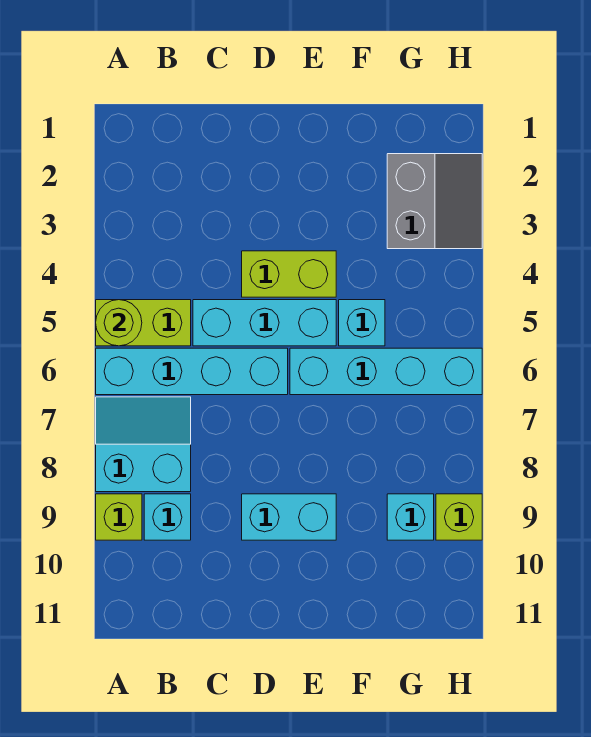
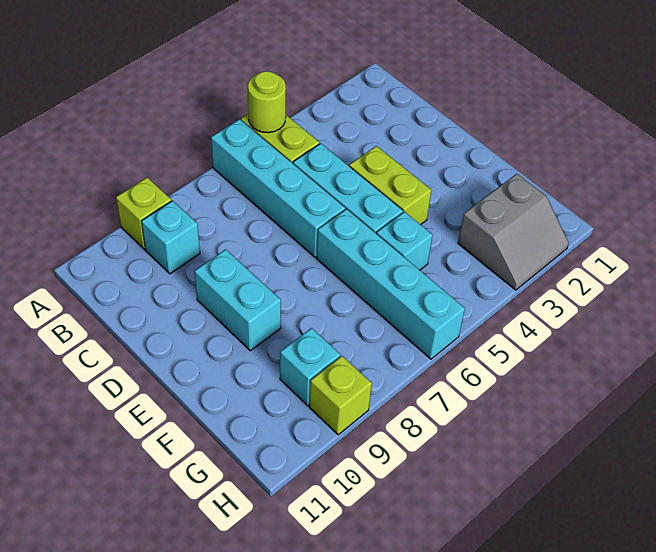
cyan slope A7:B8 level 1 top 8 -> none

